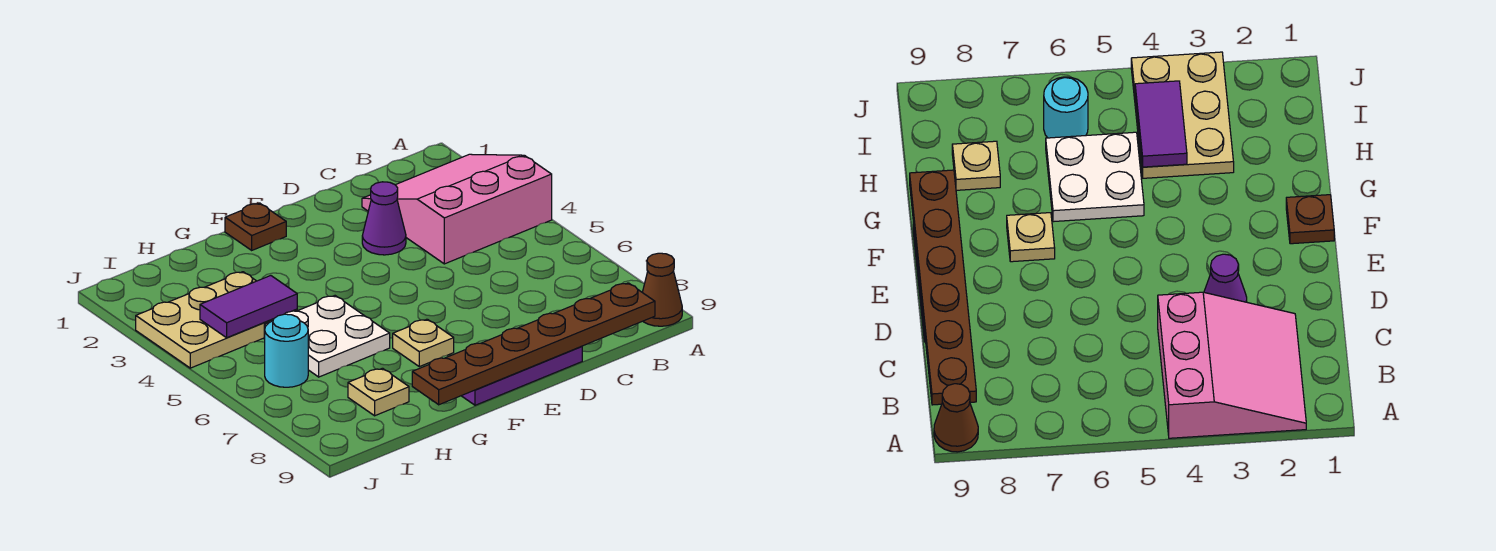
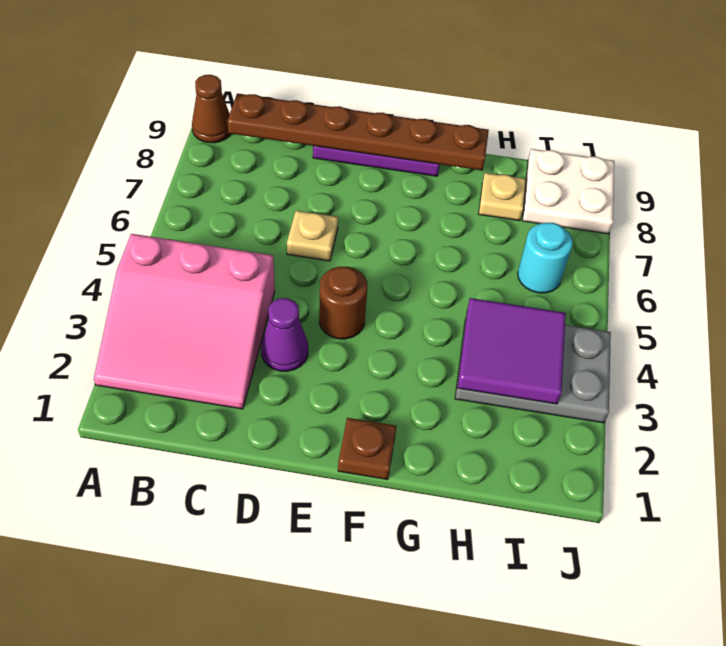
none -> brown round brick E4 level 1
tan plate F7 level 1 -> tan plate D6 level 1
white plate G5:H6 level 1 -> white plate I8:J9 level 1
tan plate H3:J4 level 1 -> grey plate H3:J4 level 1
purple tile H4:I4 level 2 -> purple tile H3:I4 level 2

